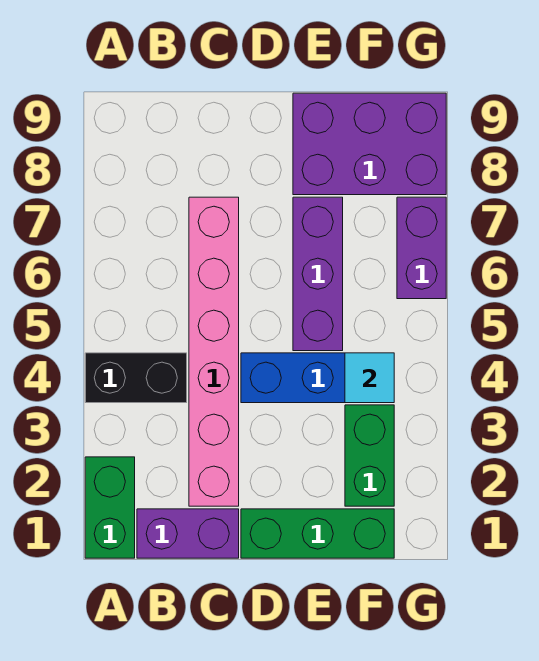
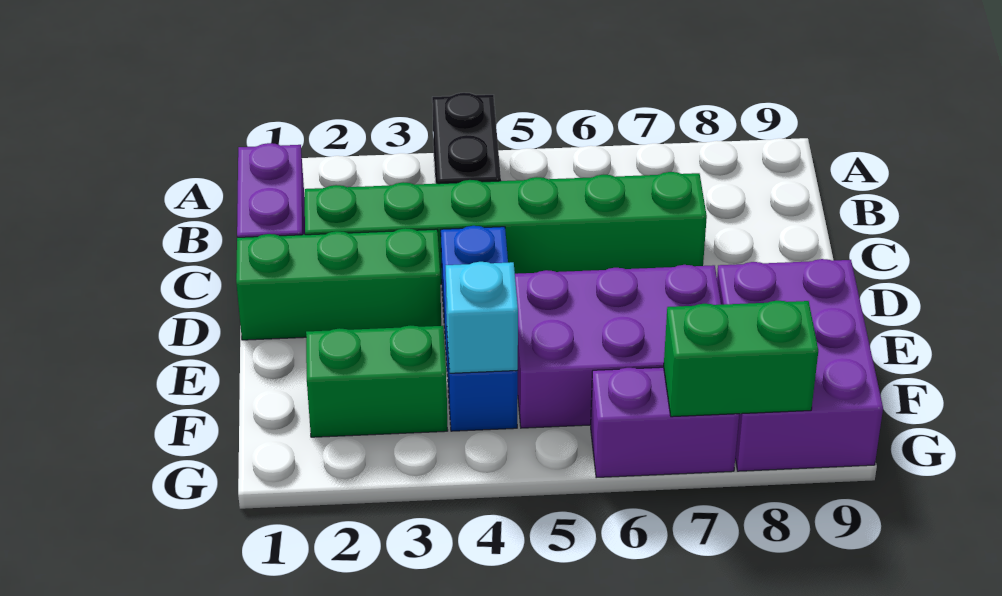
green brick A1:A2 level 1 -> green brick G7:G8 level 2
pink brick C2:C7 level 1 -> green brick C2:C7 level 1
green brick D1:F1 level 1 -> green brick D1:D3 level 1
purple brick E5:E7 level 1 -> purple brick E5:F7 level 1
cyan tile F4 level 2 -> cyan brick F4 level 2

